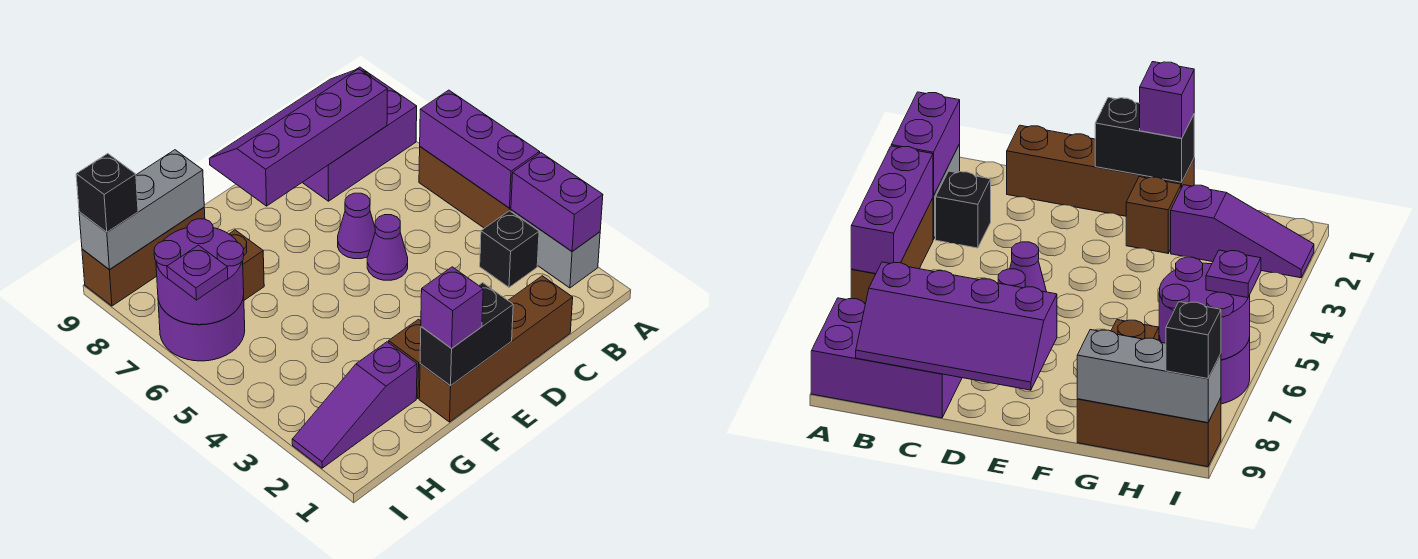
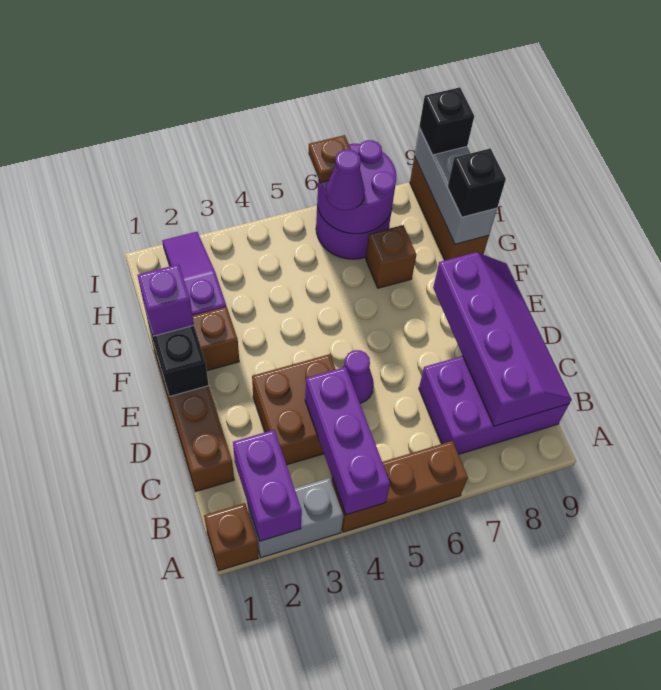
none -> brown brick A1 level 1
purple brick A2:A3 level 2 -> purple brick A2:B2 level 2
purple brick A4:A6 level 2 -> purple brick A4:C4 level 2
purple brick A8:C9 level 1 -> purple brick B7:C9 level 1
black brick B3 level 1 -> black brick G9 level 3
none -> brown brick C3:D4 level 1
purple cone D6 level 1 -> purple cone H6 level 3
purple plate I6 level 3 -> brown plate I6 level 3

